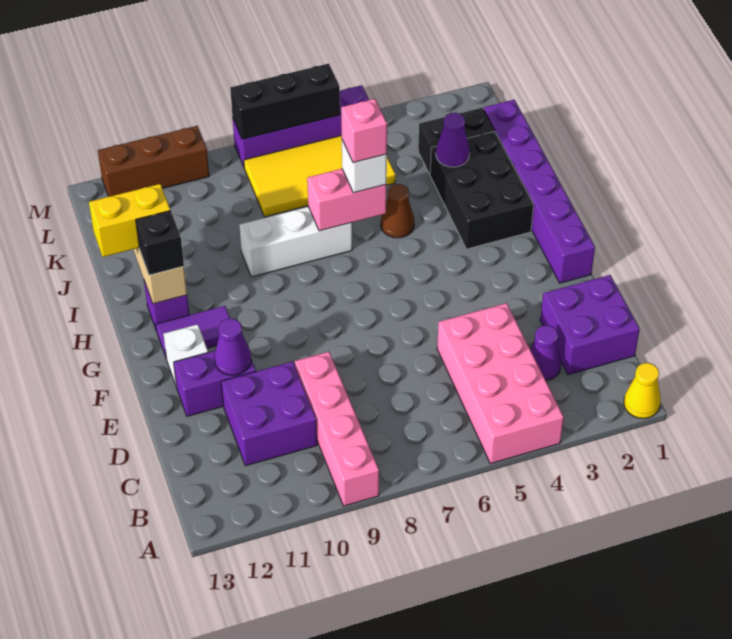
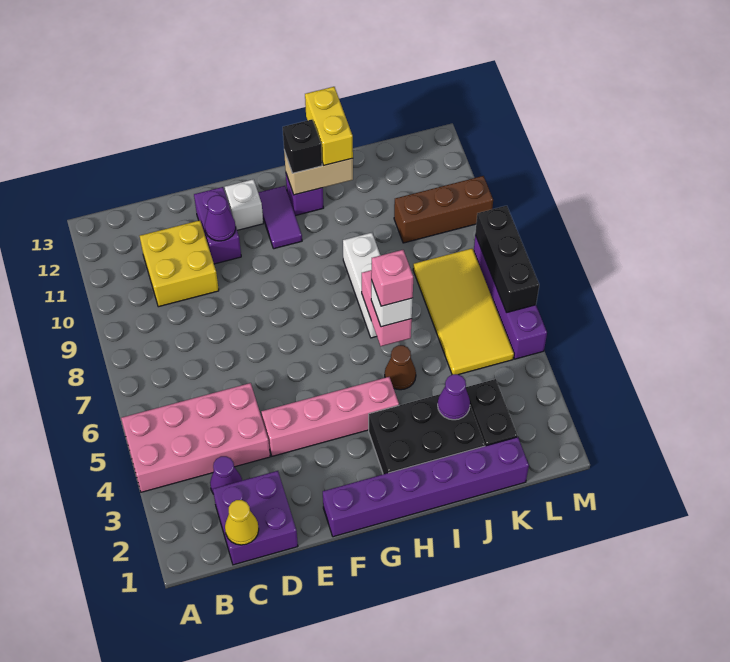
yellow cone A1 level 1 -> yellow cone C1 level 2
pink brick A9:D9 level 1 -> pink brick E4:H4 level 1
purple brick C10:D11 level 1 -> yellow brick C10:D11 level 1
brown brick M10:M12 level 1 -> brown brick K10:M10 level 1

